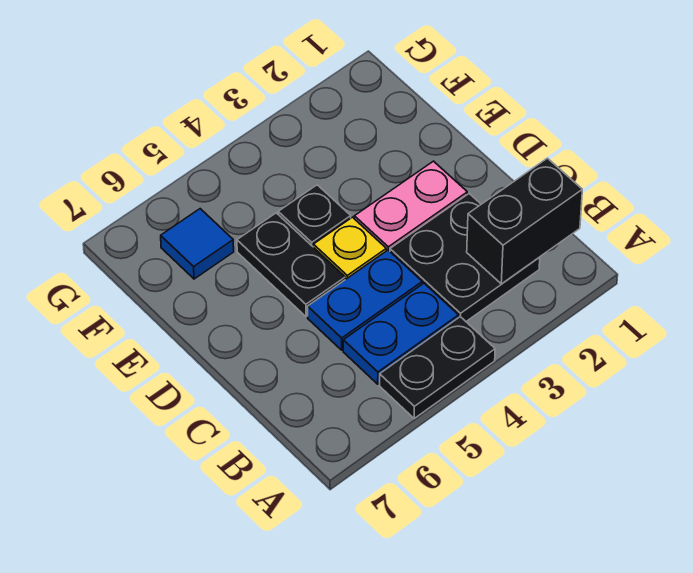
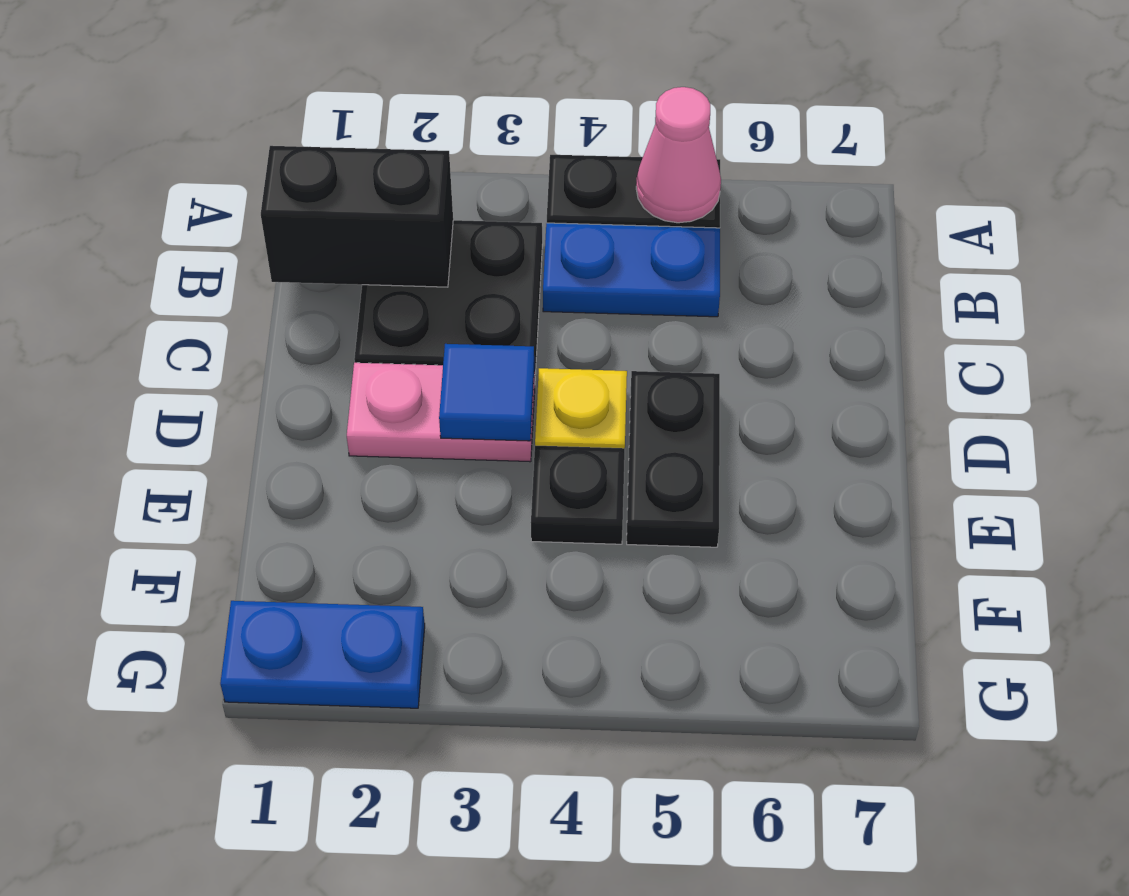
none -> pink cone A5 level 2
blue plate C4:C5 level 1 -> blue plate G1:G2 level 1
blue tile F6 level 1 -> blue tile D3 level 2

